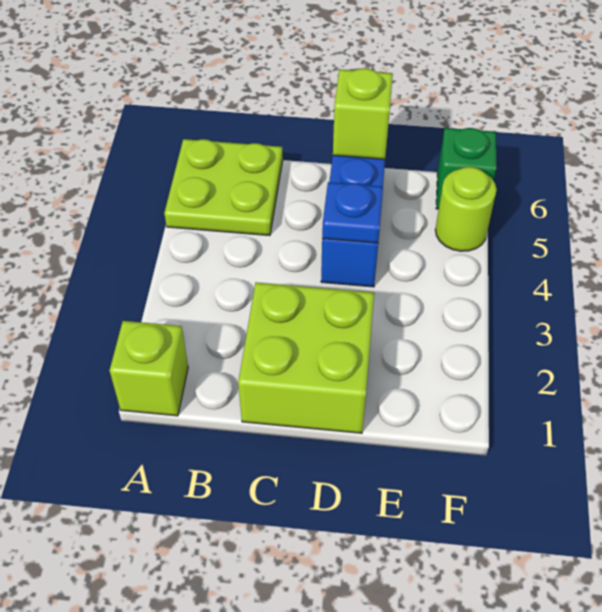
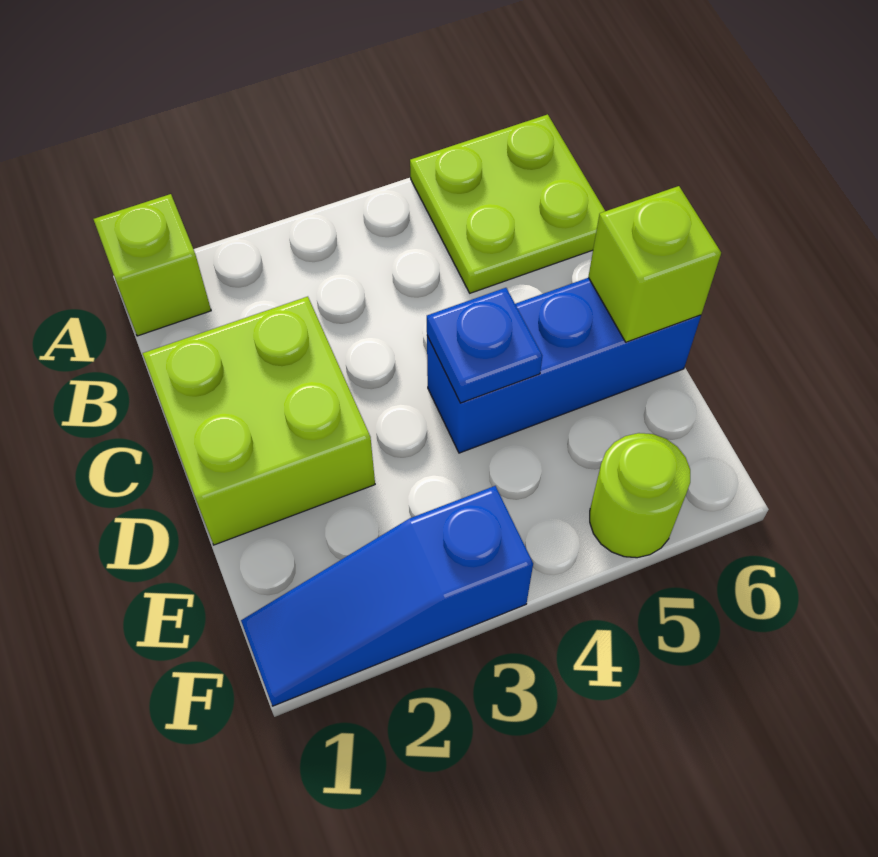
none -> blue slope F1:F3 level 1 top 3
green brick F6 level 1 -> none

